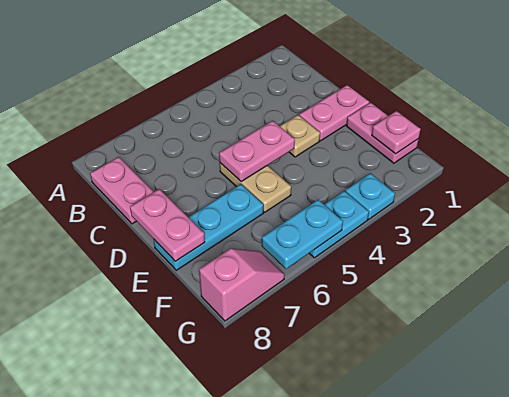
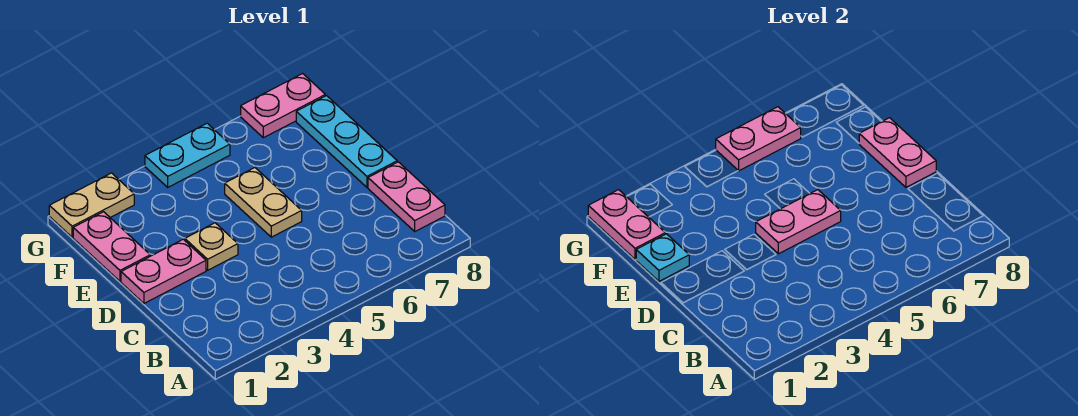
cyan plate E6:E8 level 1 -> cyan plate D8:F8 level 1
pink plate F1 level 2 -> pink plate F1:G1 level 2
none -> tan plate G1:G2 level 1
cyan plate G3 level 1 -> cyan plate E1 level 2
cyan plate G5:G6 level 2 -> pink plate G5:G6 level 2
pink slope G7:G8 level 1 top 8 -> pink plate G7:G8 level 1

